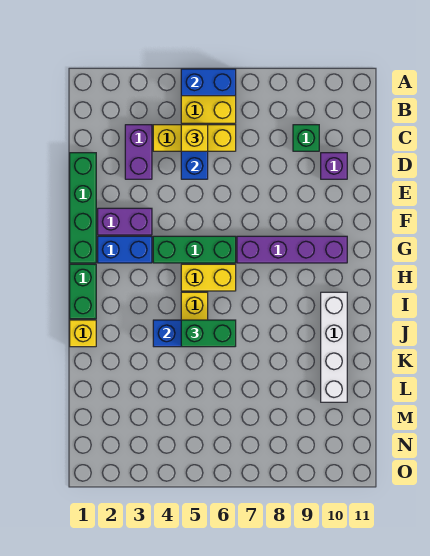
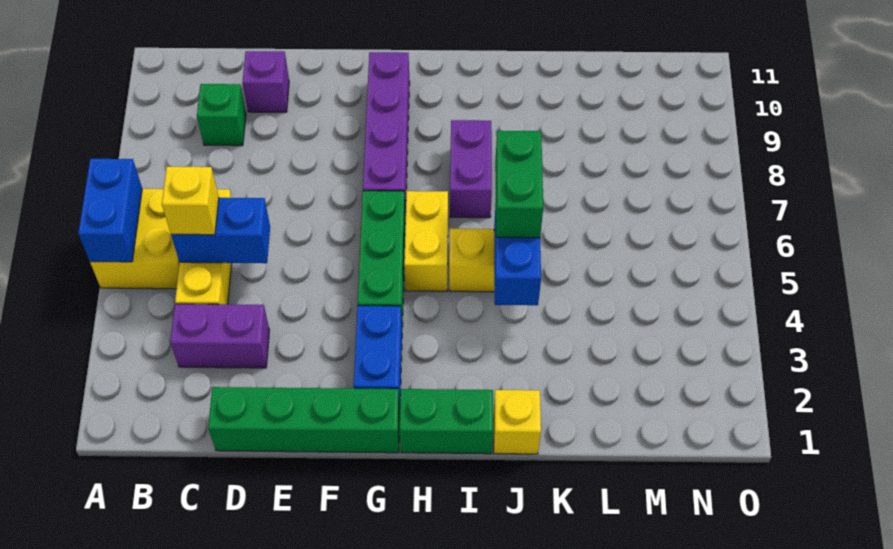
purple brick F2:F3 level 1 -> purple brick I7:I8 level 1
white brick I10:L10 level 1 -> none

